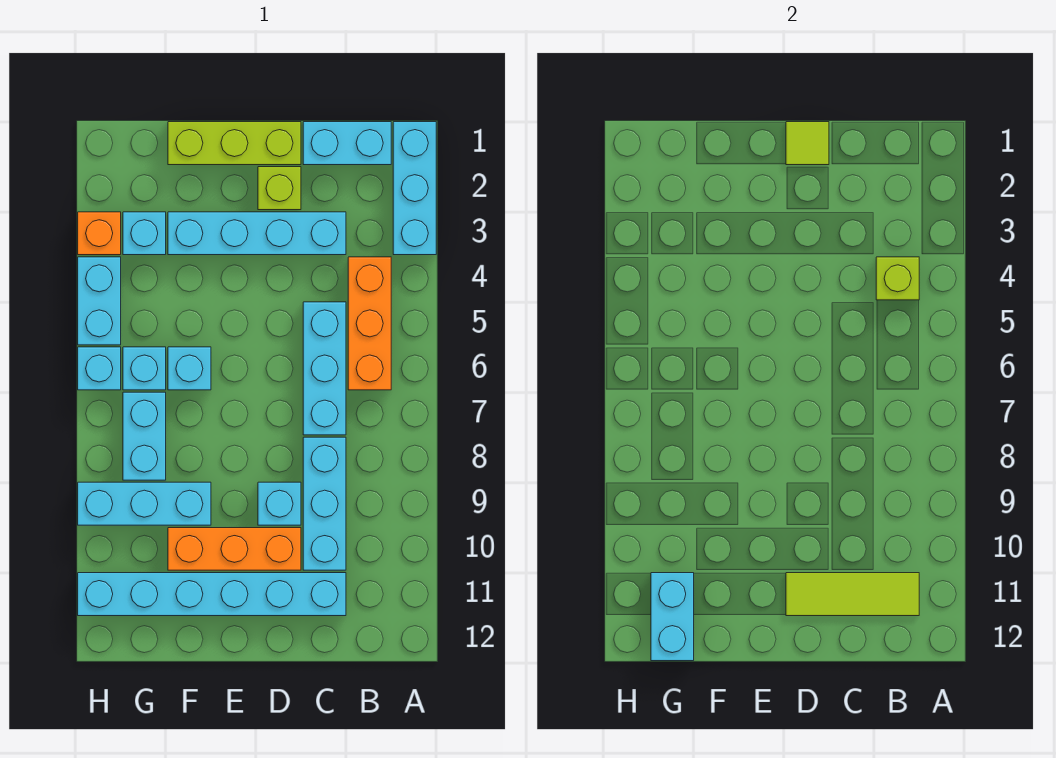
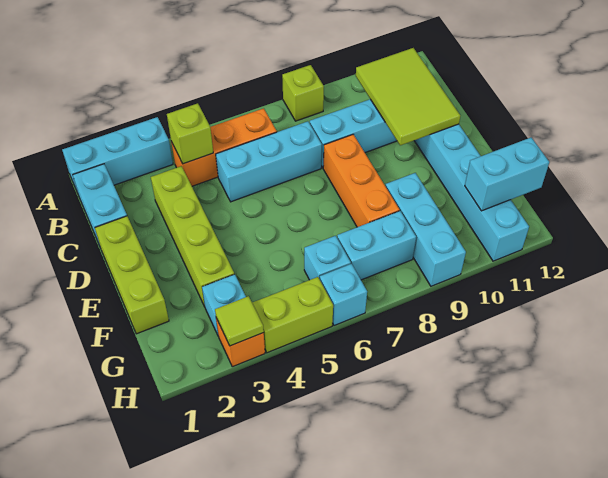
lime tile B11:D11 level 2 -> lime tile B10:D11 level 2
cyan brick C3:F3 level 1 -> lime brick C3:F3 level 1
lime tile D1 level 2 -> lime tile H3 level 2
lime brick D2 level 1 -> lime brick A8 level 1
cyan brick D9 level 1 -> none
orange brick D10:F10 level 1 -> orange brick D8:F8 level 1
cyan brick F6 level 1 -> none
cyan brick H4:H5 level 1 -> lime brick H4:H5 level 1

